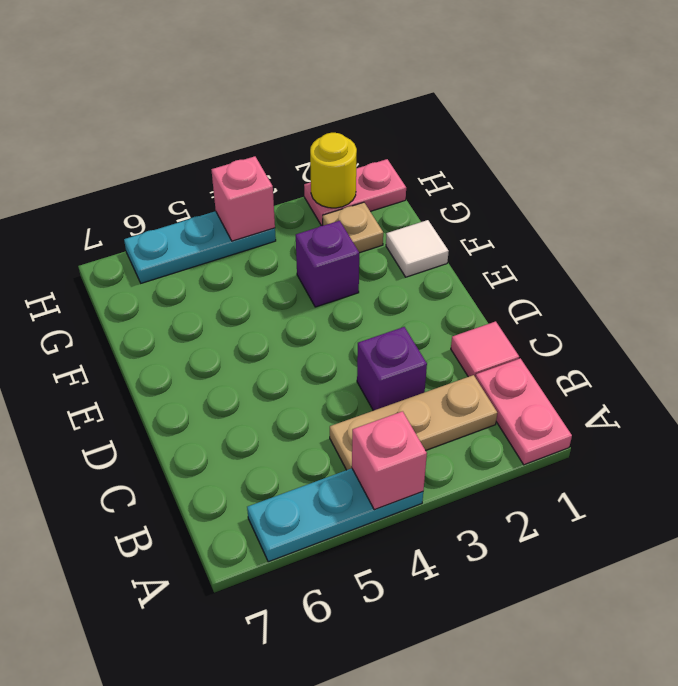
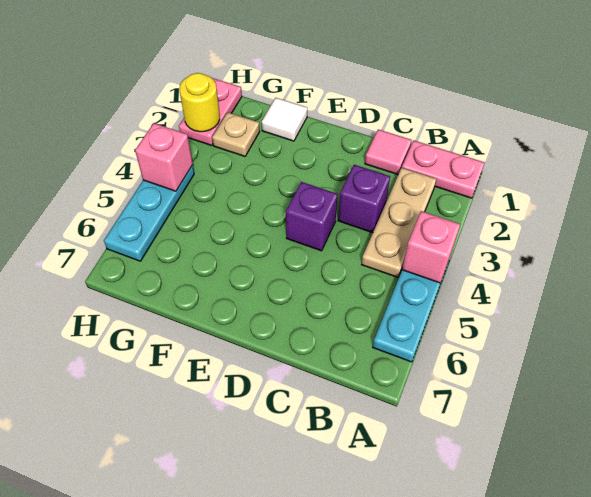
purple brick F3 level 1 -> purple brick D4 level 1

